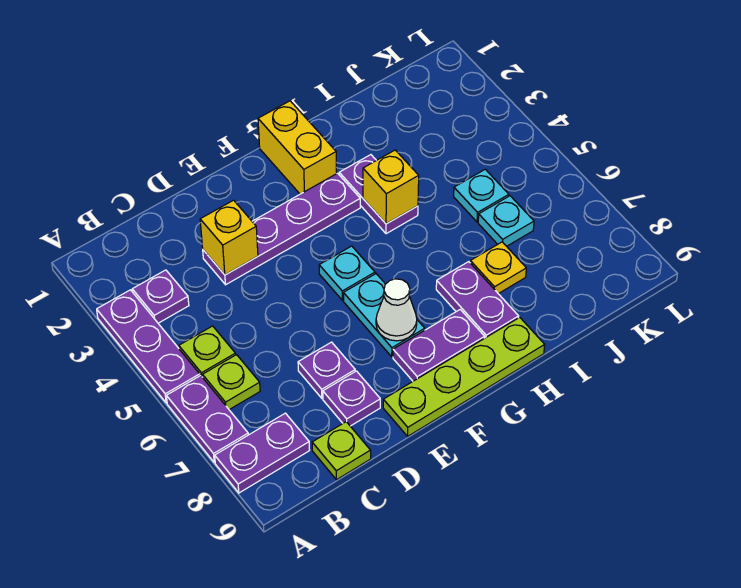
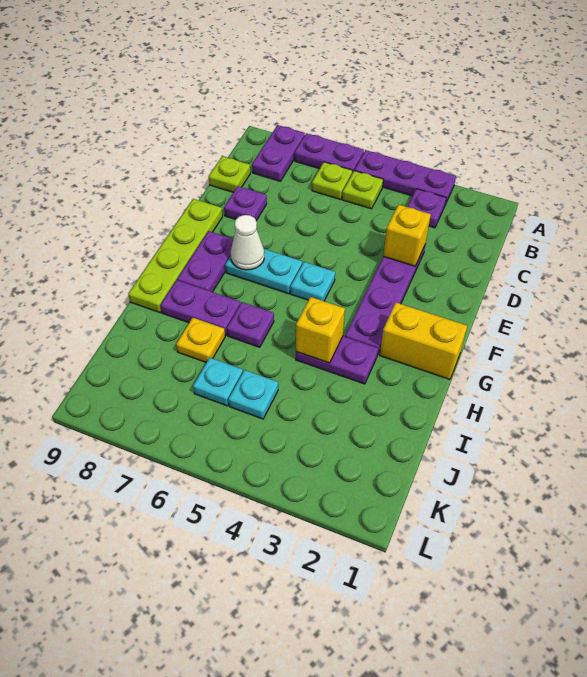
purple plate D7 level 1 -> purple plate H6 level 1

